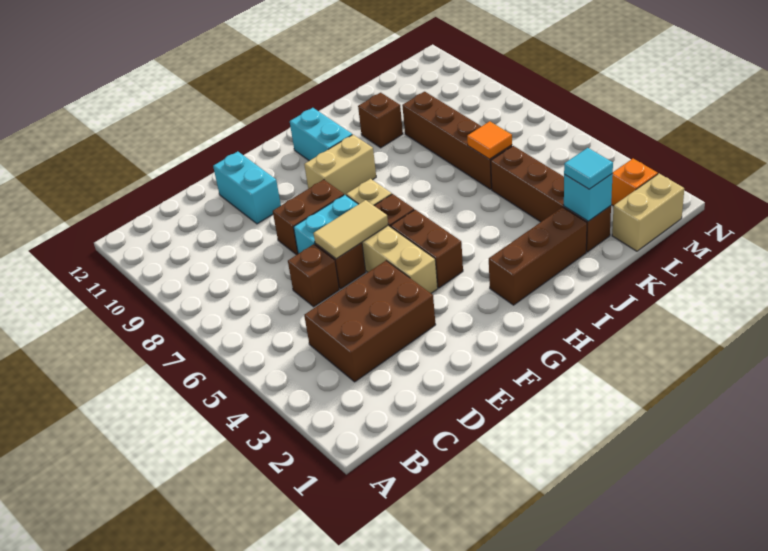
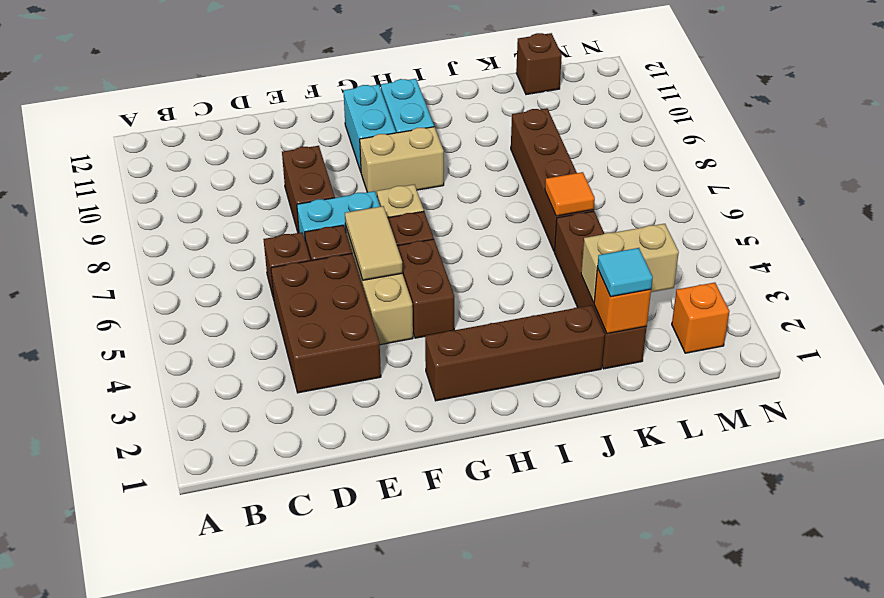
brown brick C3:E4 level 1 -> brown brick D3:E5 level 1
tan tile E6:F6 level 2 -> tan tile F5:F6 level 2
brown brick E8:F8 level 1 -> brown brick E8:E9 level 1
cyan brick E10:E11 level 1 -> cyan brick G10:G11 level 1
brown brick H2:J2 level 1 -> brown brick G2:J2 level 1
brown brick J10 level 1 -> brown brick L12 level 1
cyan brick K2 level 2 -> orange brick K2 level 2
tan brick L1:M1 level 1 -> tan brick K3:L3 level 2

